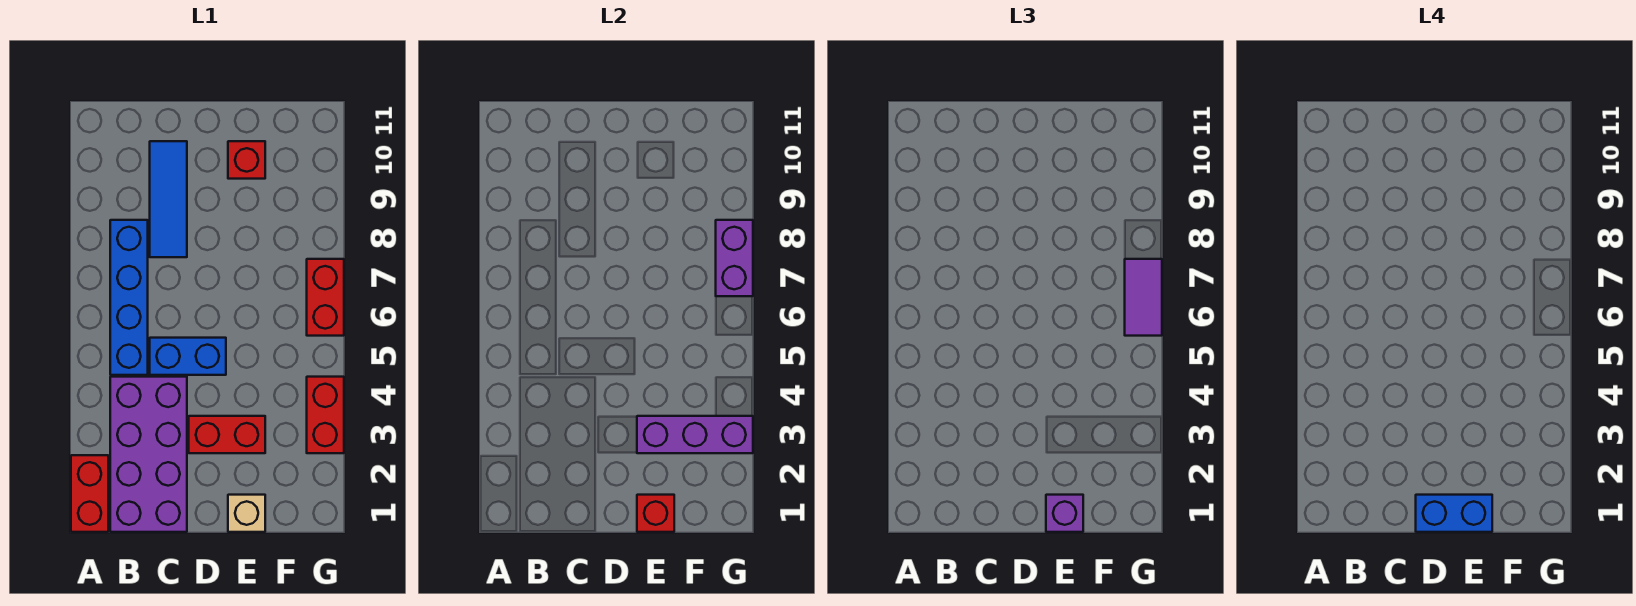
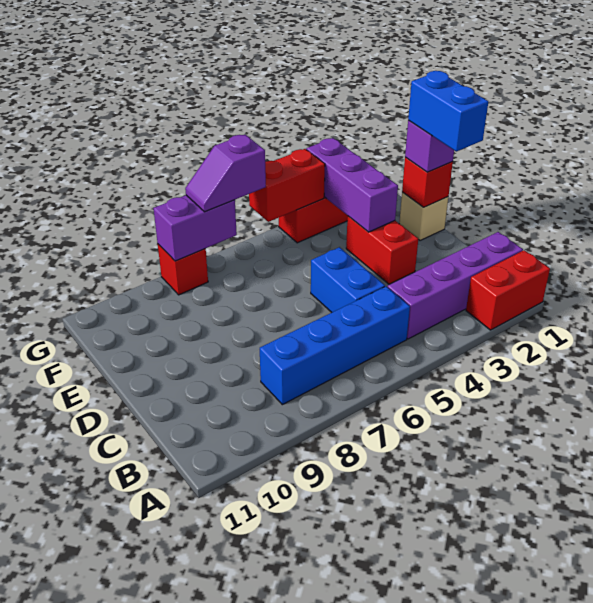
purple brick B1:C4 level 1 -> purple brick B1:B4 level 1
blue tile C8:C10 level 1 -> none
red brick E10 level 1 -> red brick G8 level 1
red brick G6:G7 level 1 -> red brick G4:G5 level 2
purple tile G6:G7 level 3 -> purple slope G6:G7 level 3 top 6

